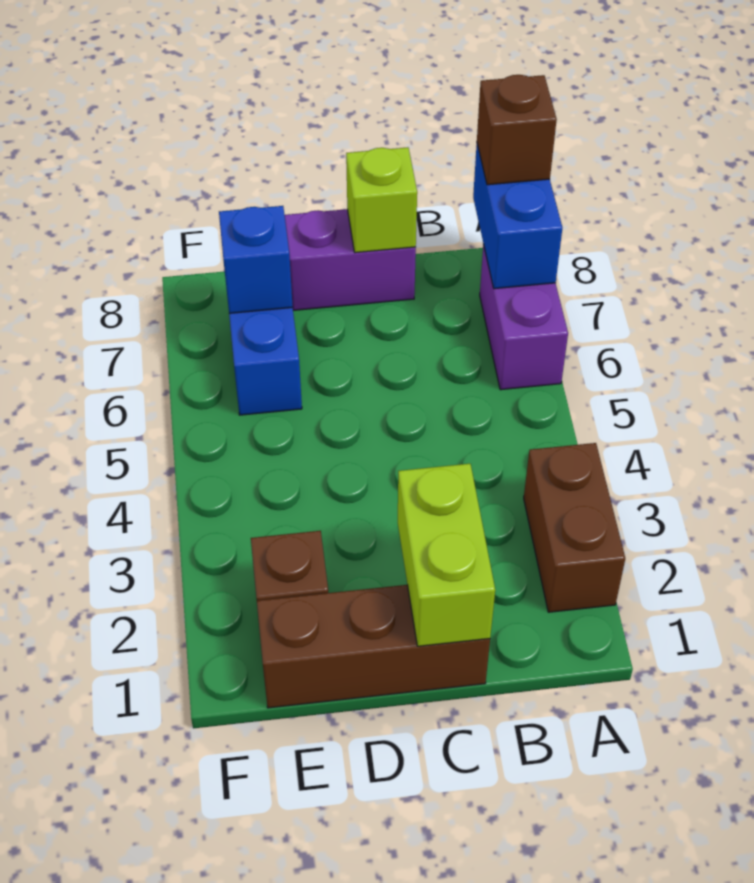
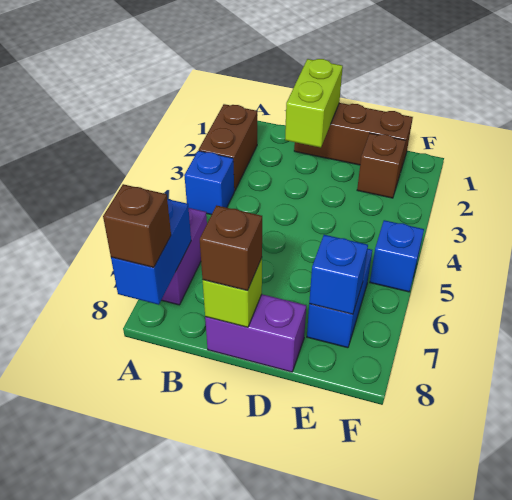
none -> blue brick A4 level 1
none -> brown brick C8 level 3
none -> blue brick F5 level 1

